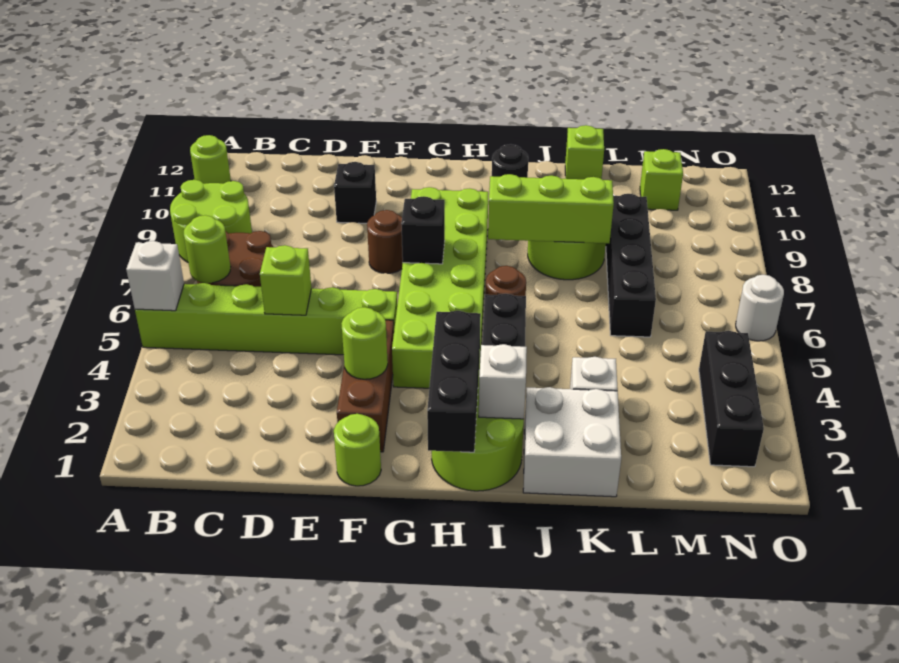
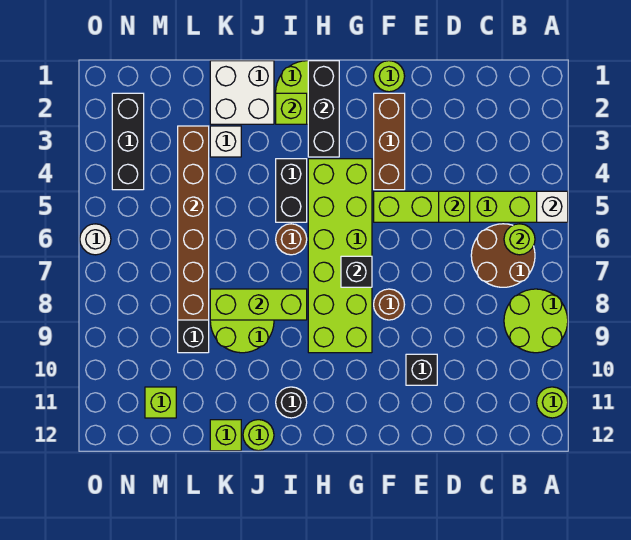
lime round brick F3 level 2 -> lime round brick J12 level 1
white brick I2 level 2 -> lime brick I2 level 2
none -> brown brick L3:L8 level 2

